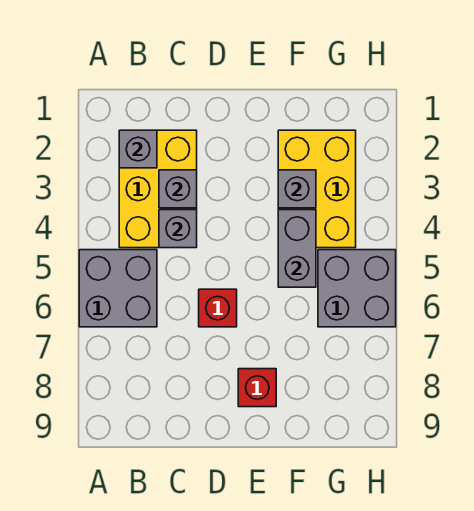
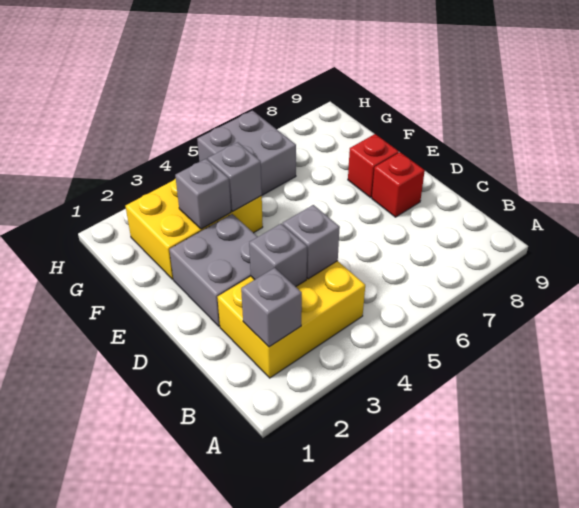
grey brick A5:B6 level 1 -> grey brick D2:E3 level 1
red brick D6 level 1 -> red brick D8 level 1
grey brick F4:F5 level 2 -> grey brick F4 level 2

